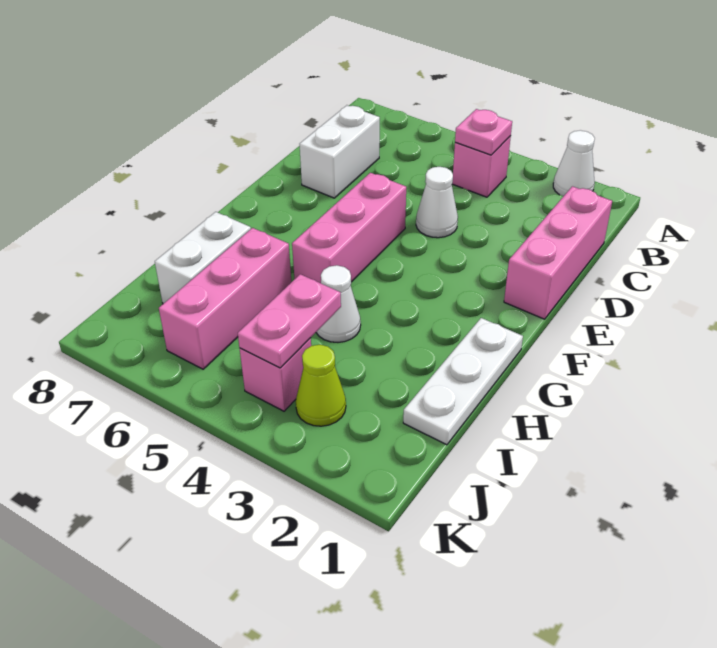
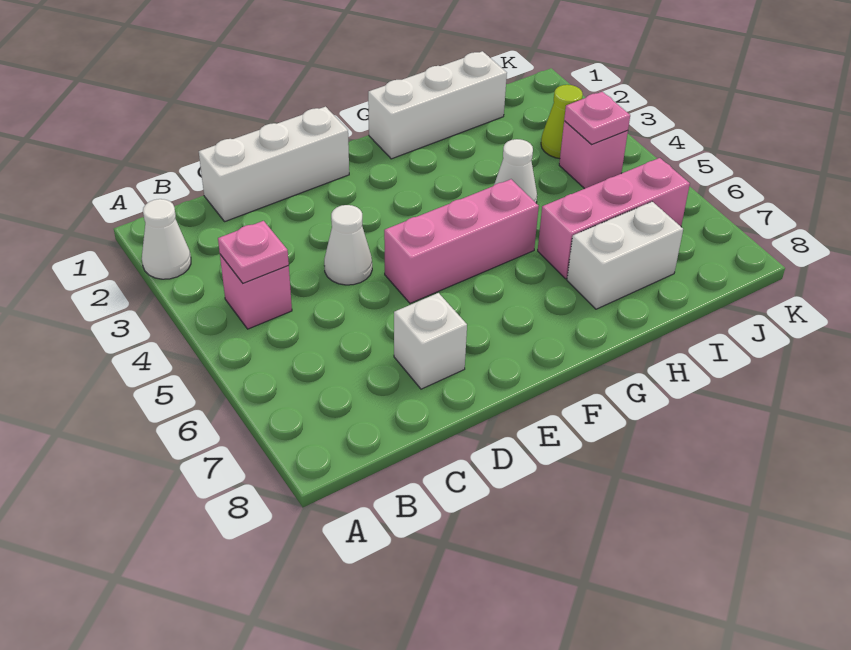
pink brick C1:E1 level 1 -> white brick C1:E1 level 1
white brick C7:D7 level 1 -> white brick D7 level 1
white plate G1:I1 level 1 -> white brick G1:I1 level 1
pink plate I4:J4 level 2 -> pink plate J4 level 2

